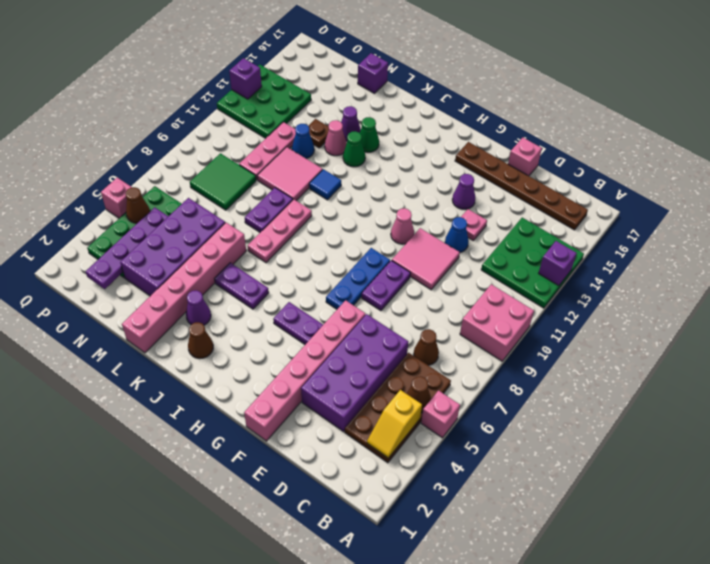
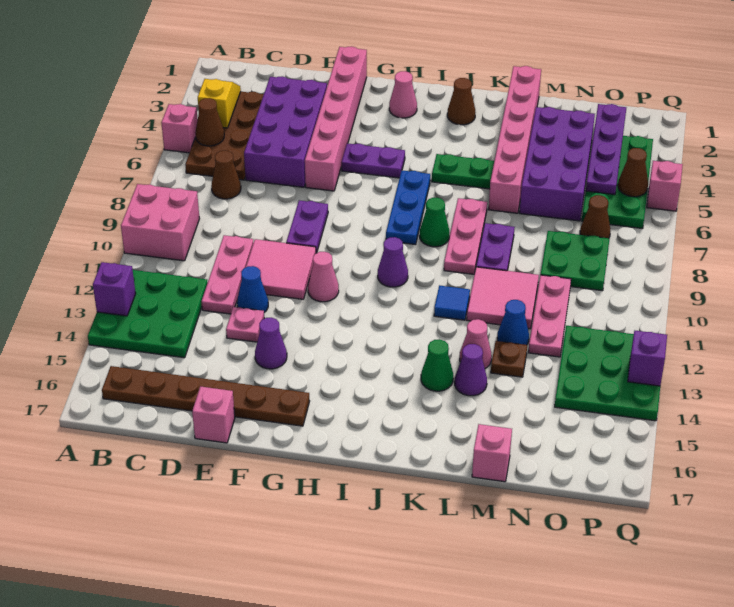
none -> pink plate D10:D12 level 1
blue plate G7:G9 level 1 -> blue plate I6:I8 level 1
none -> pink cone H2 level 1
purple plate J5:K5 level 1 -> green plate J5:K5 level 1
purple cone K3 level 1 -> purple cone I10 level 1
green cone K13 level 1 -> green cone J8 level 1
purple brick M17 level 1 -> pink brick M17 level 1
green tile N8:O9 level 1 -> green plate N8:O9 level 1
none -> brown cone O7 level 1

